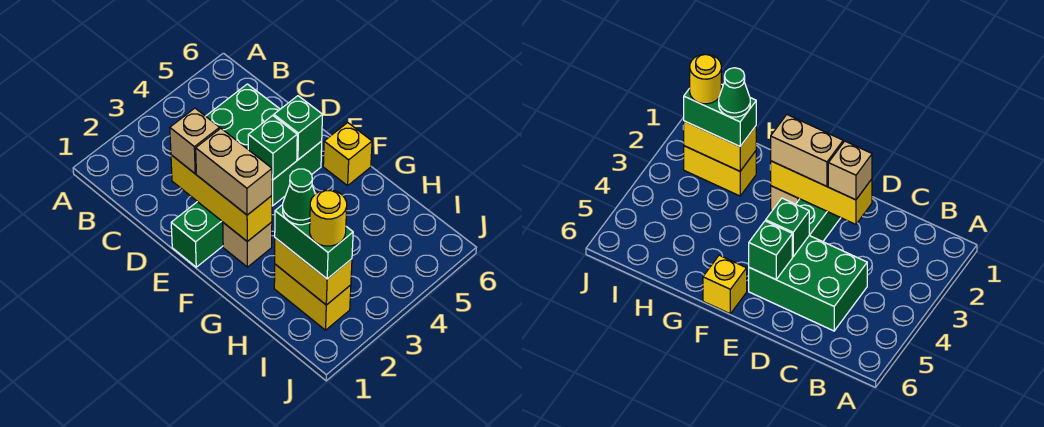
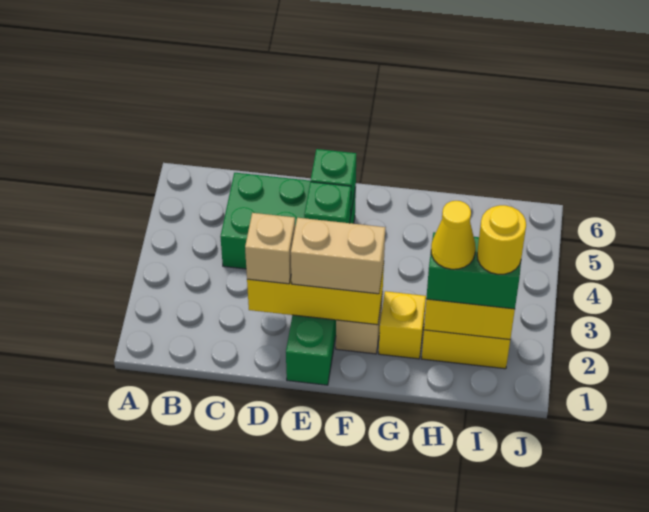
yellow brick F6 level 1 -> yellow brick G2 level 1
green cone H2 level 4 -> yellow cone H2 level 4

